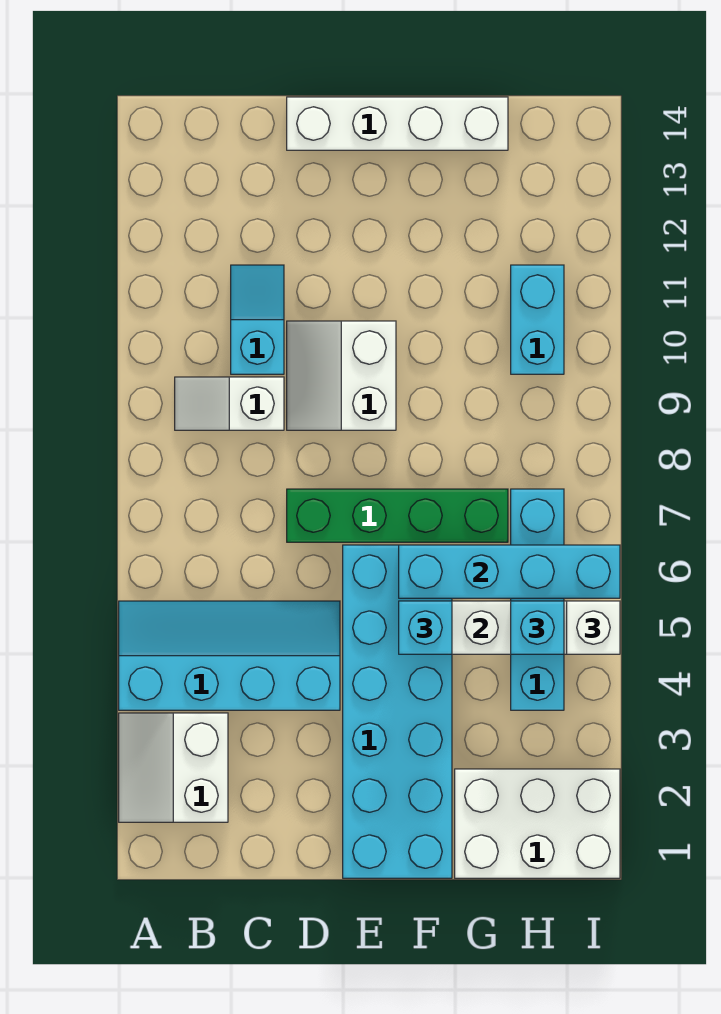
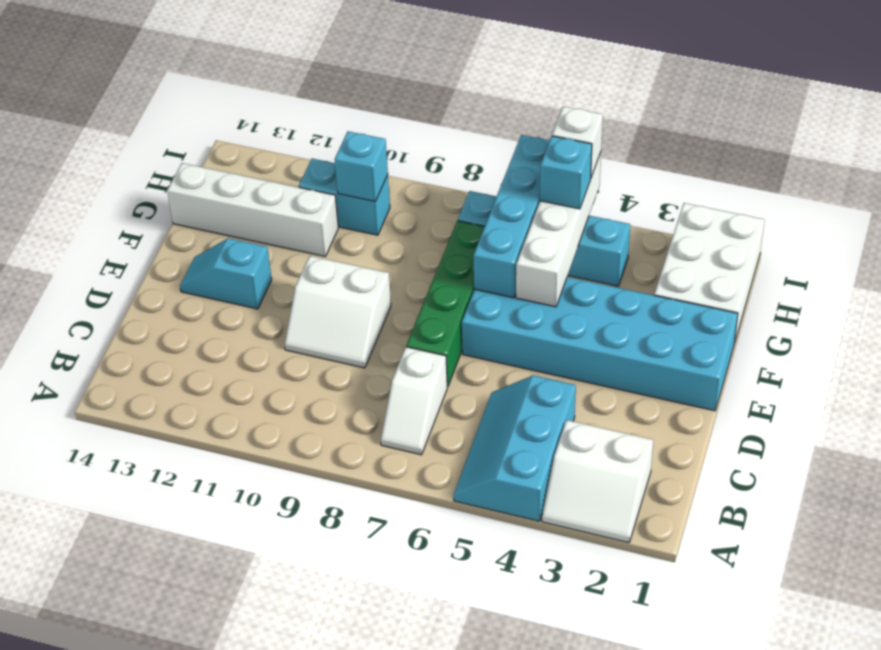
cyan slope A4:D5 level 1 top 4 -> cyan slope A4:C5 level 1 top 4
white slope B9:C9 level 1 top C -> white slope B7:C7 level 1 top C
cyan slope C10:C11 level 1 top 10 -> cyan slope E12:E13 level 1 top 12
white brick D14:G14 level 1 -> white brick G11:G14 level 1
cyan brick F5 level 3 -> cyan brick H10 level 2

